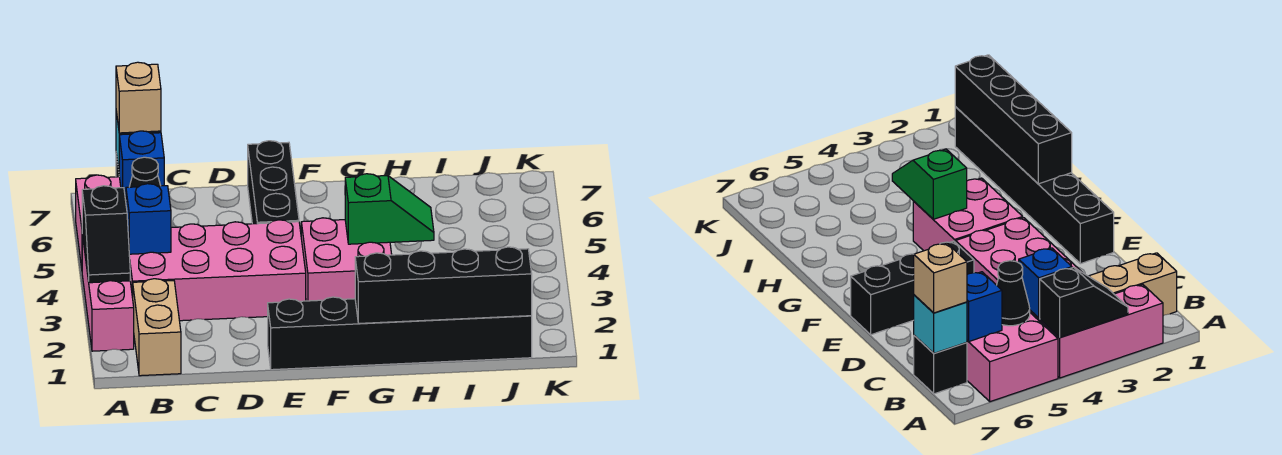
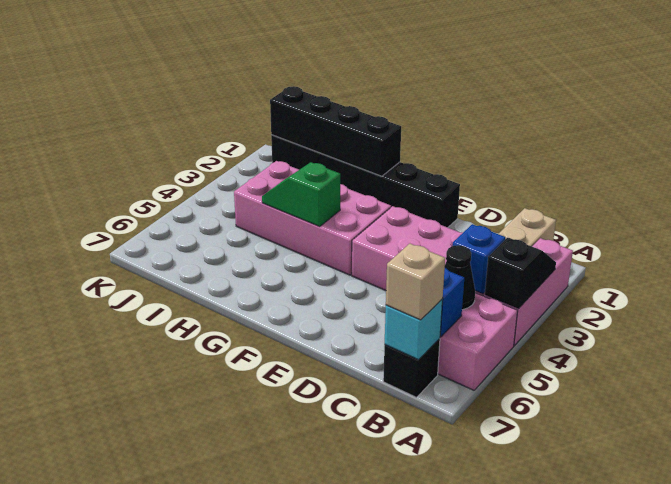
black brick E5:E7 level 1 -> none
pink brick F3:G4 level 1 -> pink brick F3:I4 level 1

